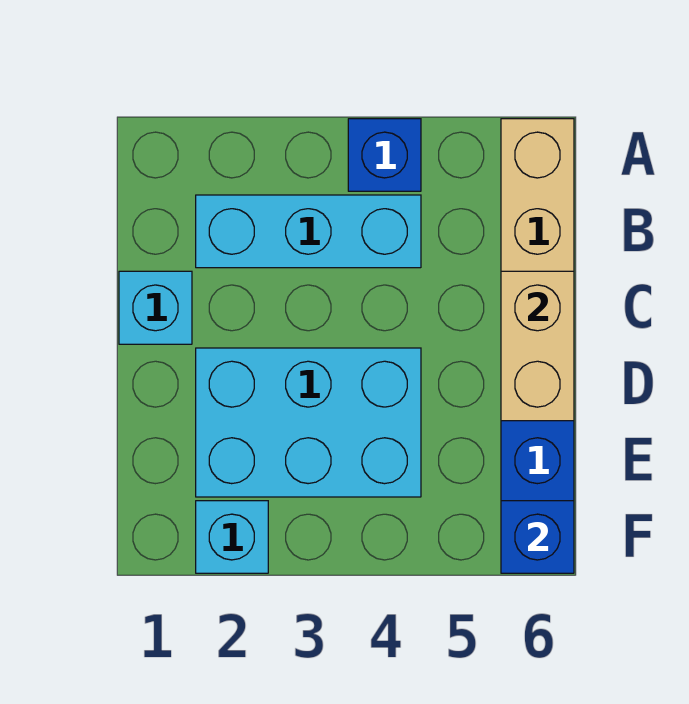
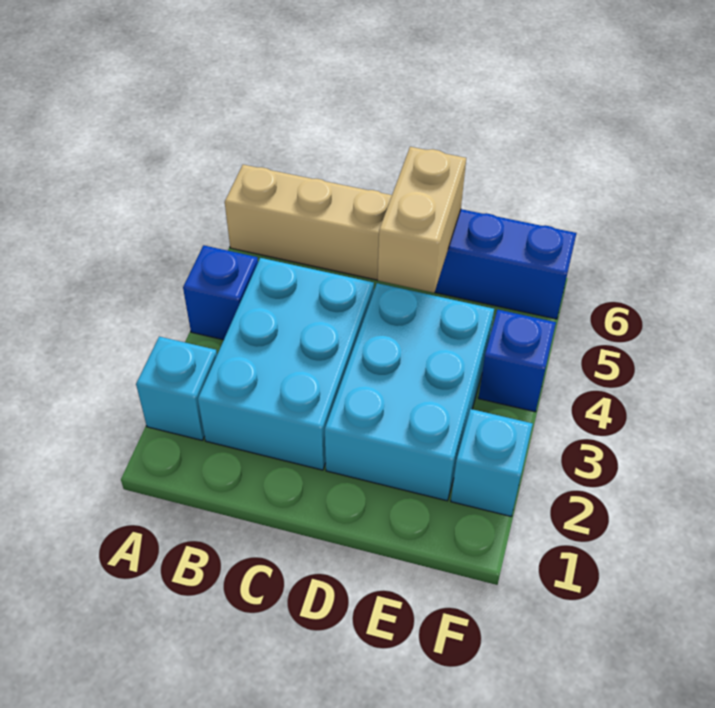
cyan brick B2:B4 level 1 -> cyan brick B2:C4 level 1
cyan brick C1 level 1 -> cyan brick A2 level 1
tan brick C6:D6 level 2 -> tan brick D5:D6 level 2
blue brick F6 level 2 -> blue brick F4 level 1

